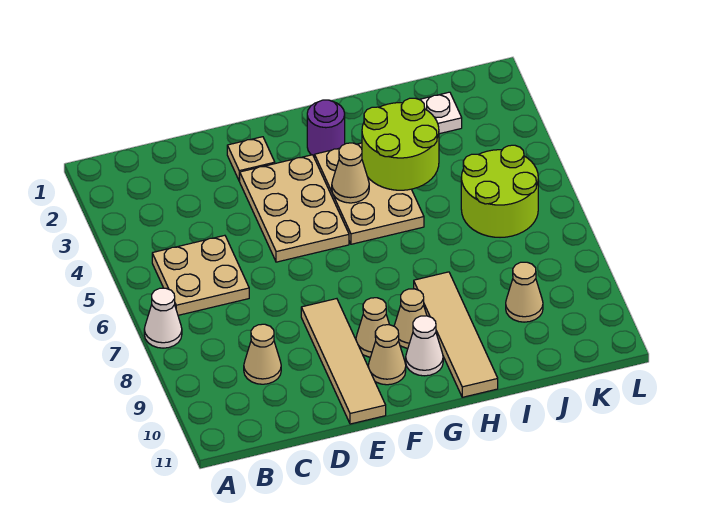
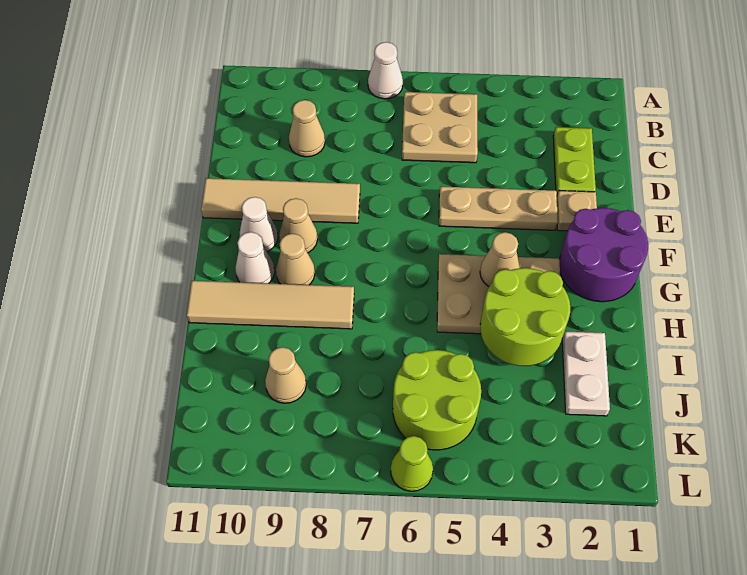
none -> lime plate C2:D2 level 1
tan plate E3:F5 level 1 -> tan plate E3:E5 level 1
tan cone F10 level 1 -> white cone F10 level 1
purple round brick G2 level 1 -> purple round brick F1:G2 level 1
none -> lime cone L6 level 1

